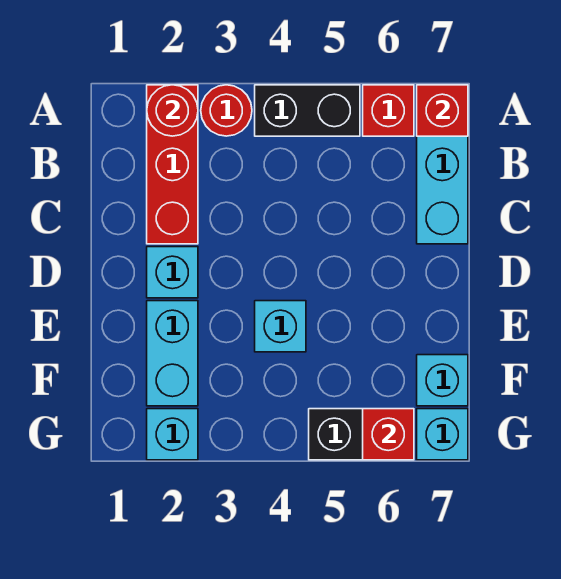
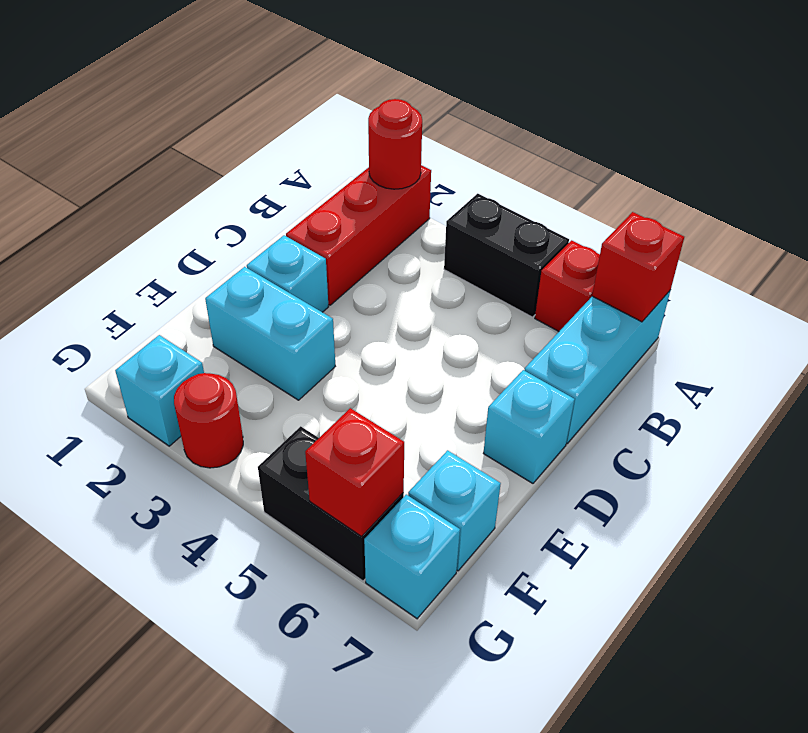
red round brick A3 level 1 -> red round brick G3 level 1
cyan brick E2:F2 level 1 -> cyan brick E2:E3 level 1
cyan brick E4 level 1 -> cyan brick D7 level 1

